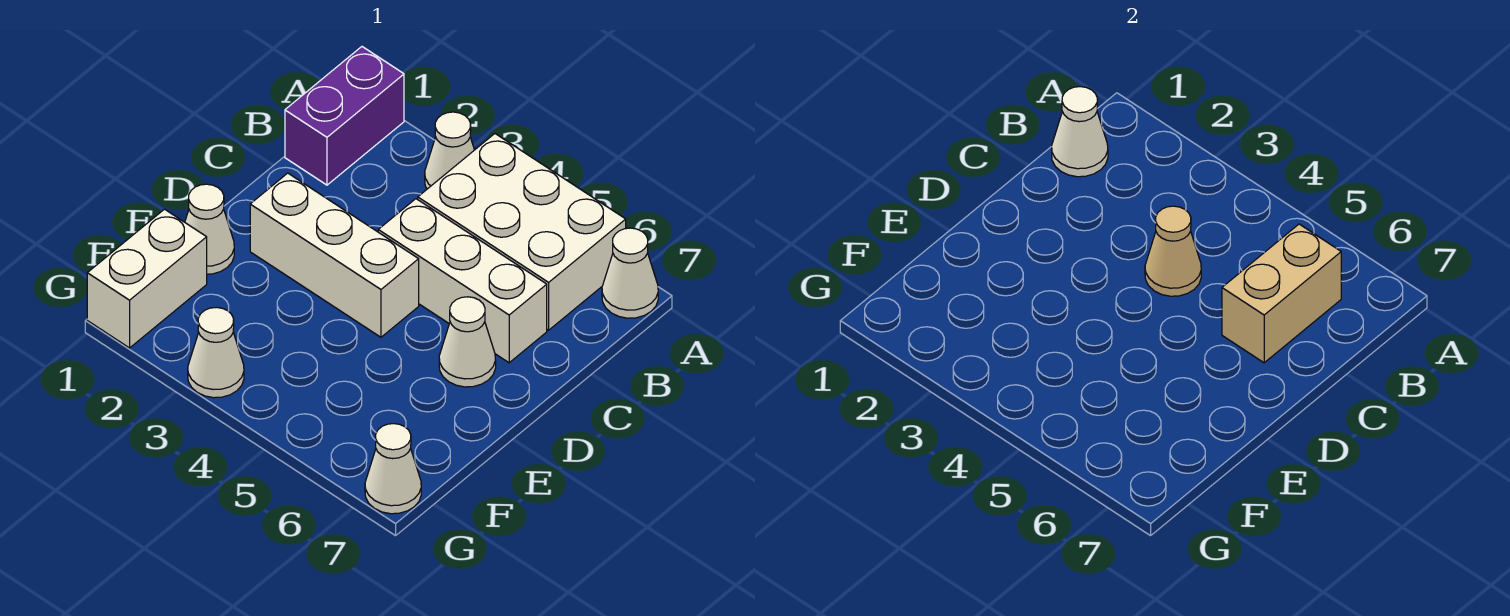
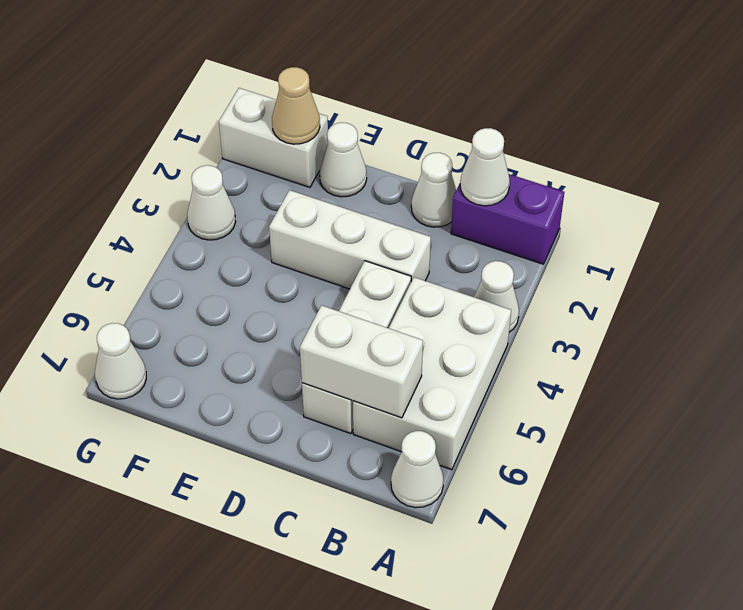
tan brick B6:C6 level 2 -> white brick B6:C6 level 2
tan cone C4 level 2 -> tan cone F1 level 2
white brick D2:D4 level 1 -> white brick C3:E3 level 1
white cone D6 level 1 -> white cone C1 level 1

